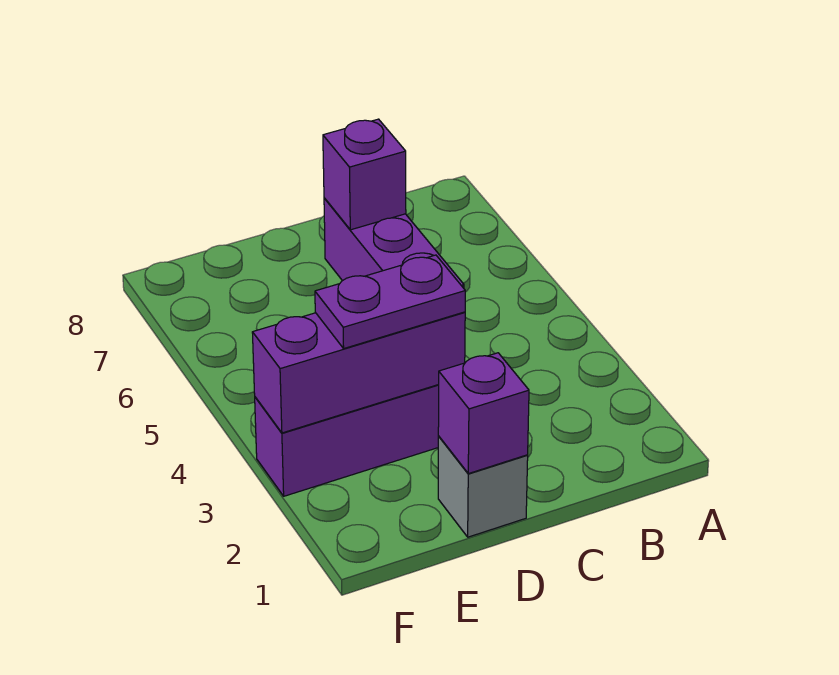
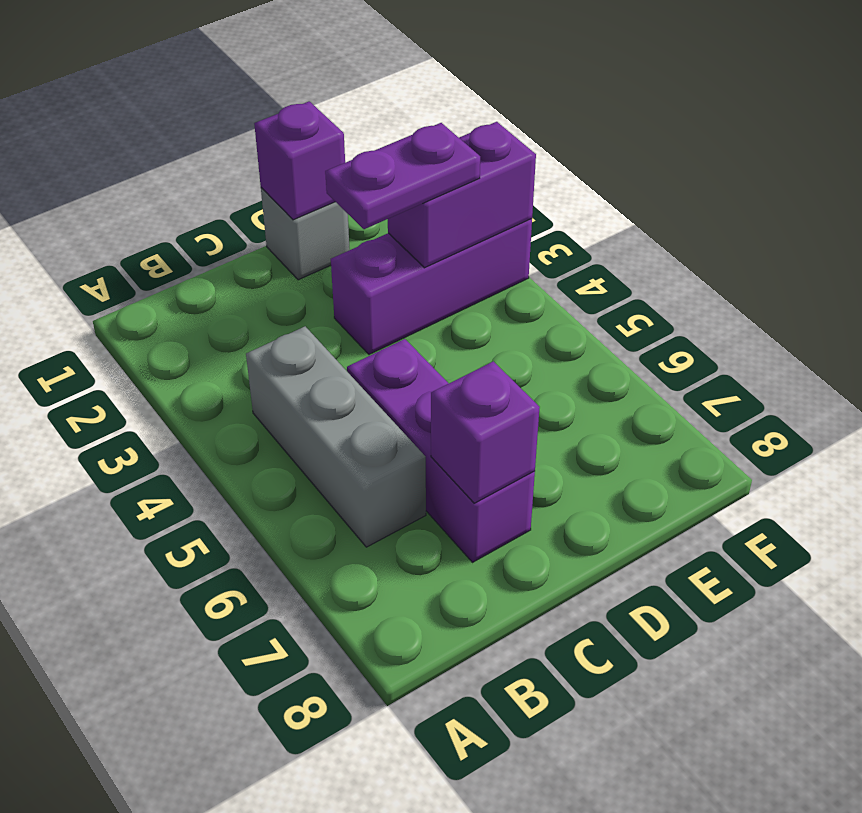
none -> grey brick B4:B6 level 1
purple brick D3:F3 level 2 -> purple brick E3:F3 level 2

